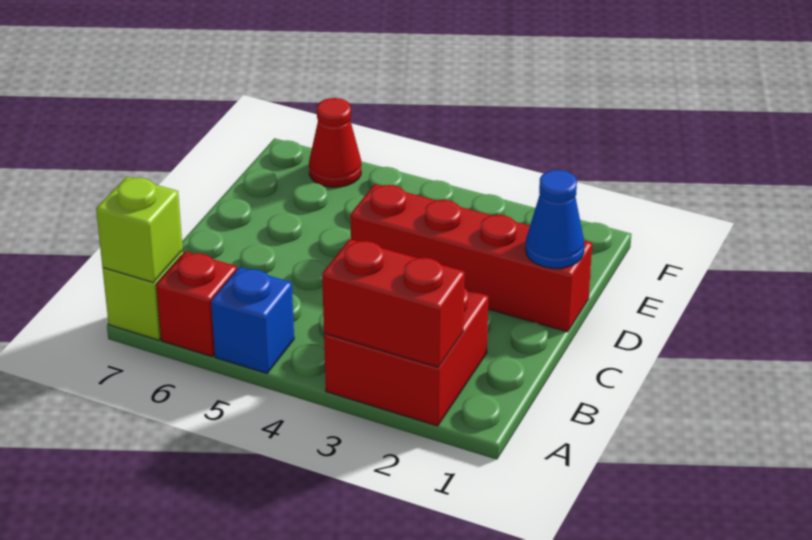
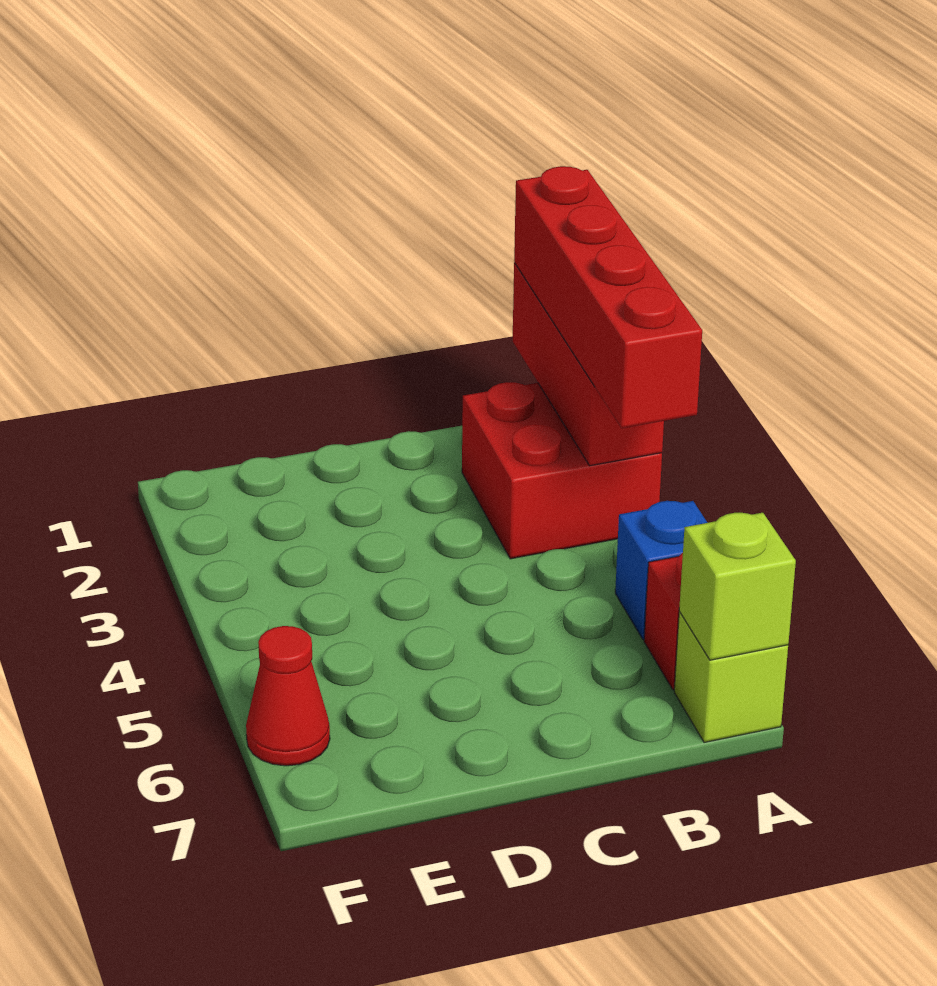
red brick A2:A3 level 2 -> red brick A1:A3 level 2
red brick D1:D4 level 1 -> red brick A1:A4 level 3
blue cone D1 level 2 -> none

